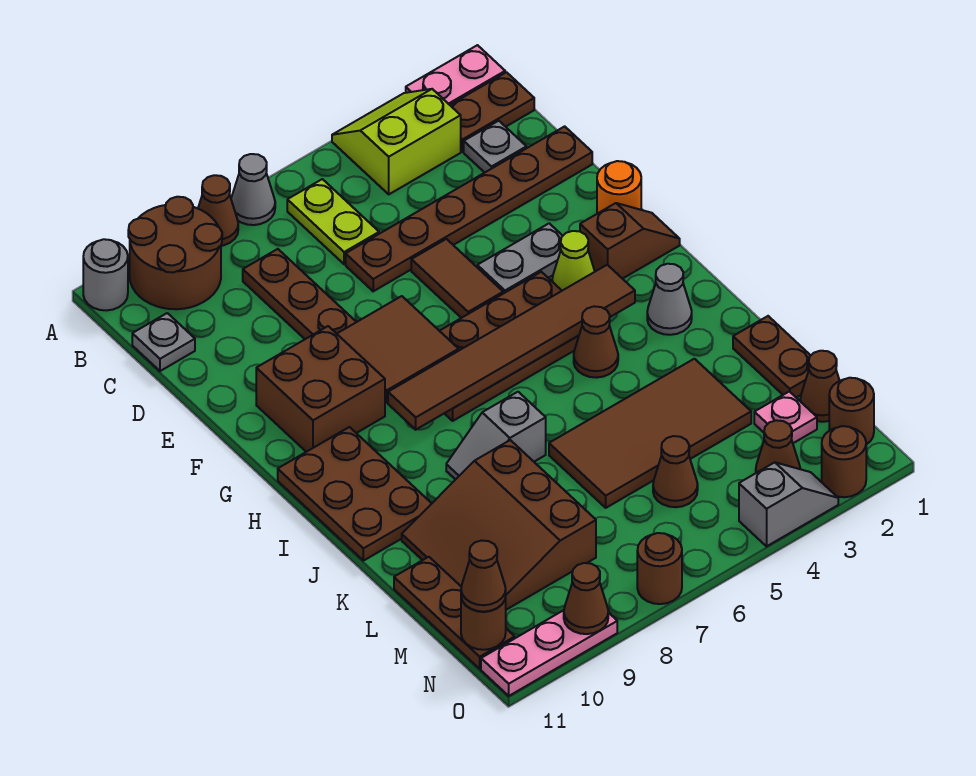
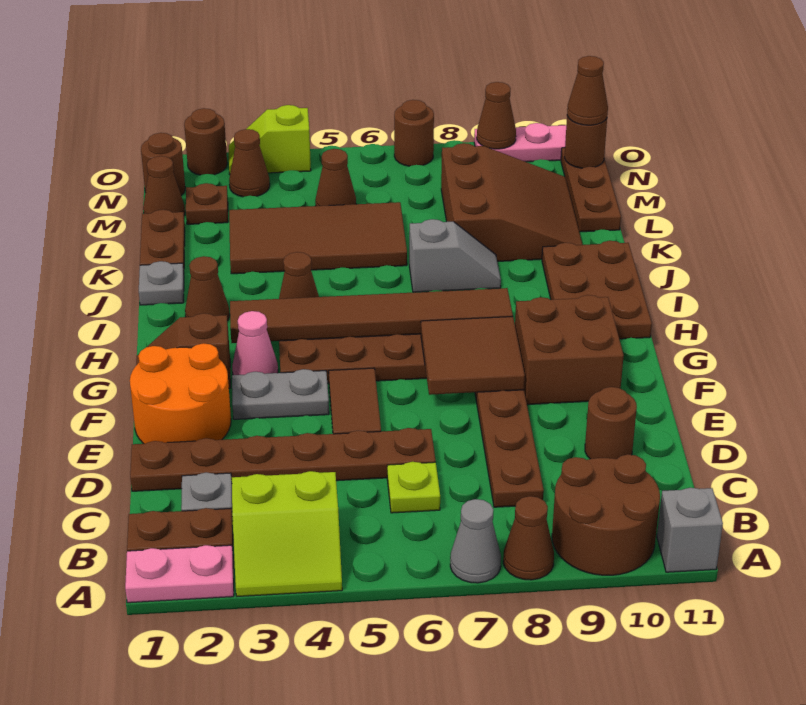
grey round brick A11 level 1 -> grey brick A11 level 1
lime plate B6:C6 level 1 -> lime plate C6 level 1
grey plate C11 level 1 -> grey plate J1 level 1
none -> brown round brick D10 level 1
orange round brick F1 level 1 -> orange round brick E1:F2 level 1
lime cone G3 level 1 -> pink cone G3 level 1
grey cone I2 level 1 -> brown cone I2 level 1
pink plate M2 level 1 -> brown plate M2 level 1
grey slope O3:O4 level 1 top 4 -> lime slope O3:O4 level 1 top 4

